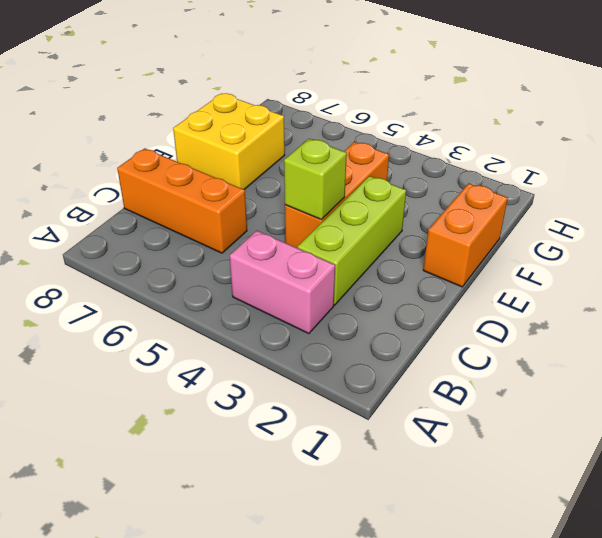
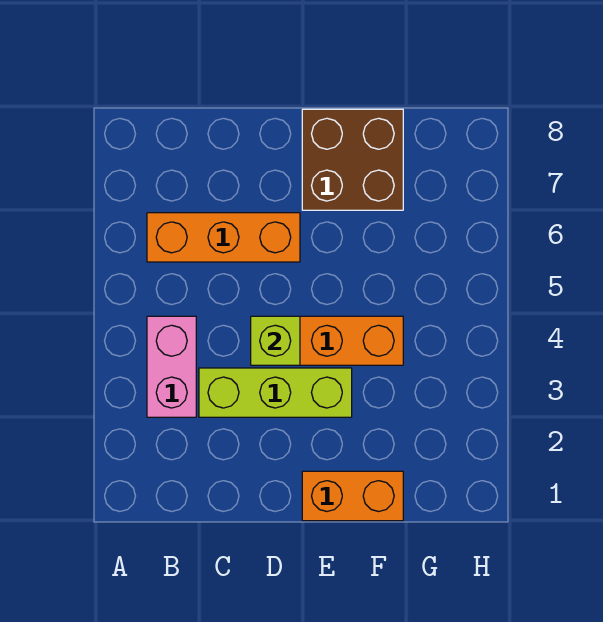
orange brick C6:C8 level 1 -> orange brick B6:D6 level 1
yellow brick E7:F8 level 1 -> brown brick E7:F8 level 1

